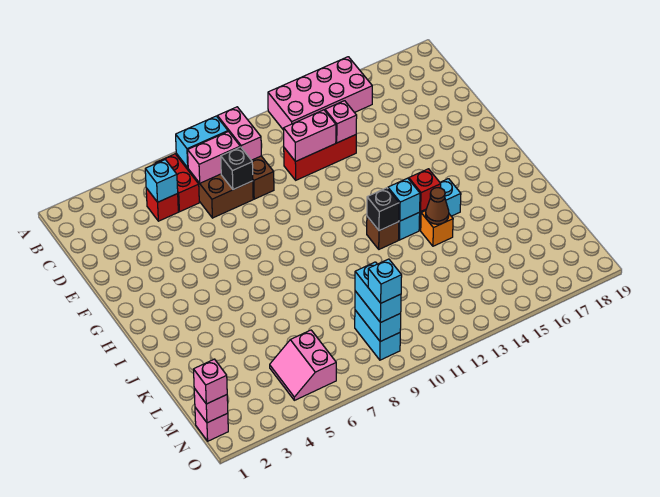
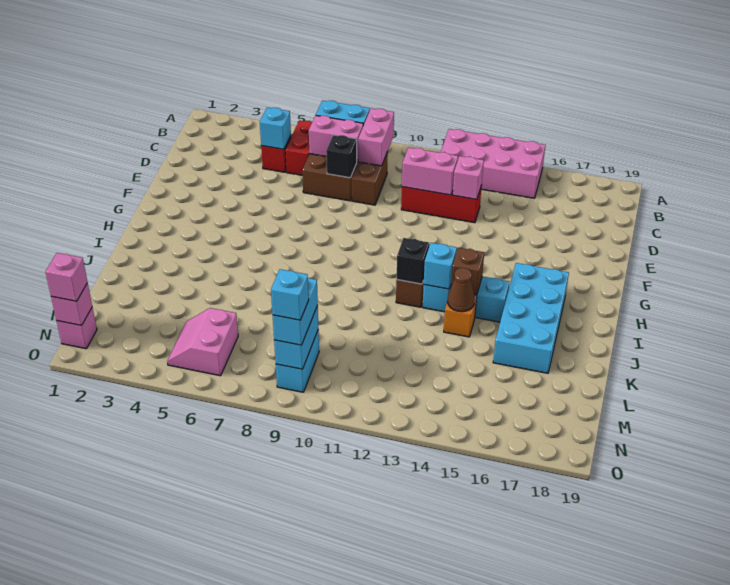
none -> cyan brick H16:K17 level 1
red brick I14 level 2 -> brown brick I14 level 2

